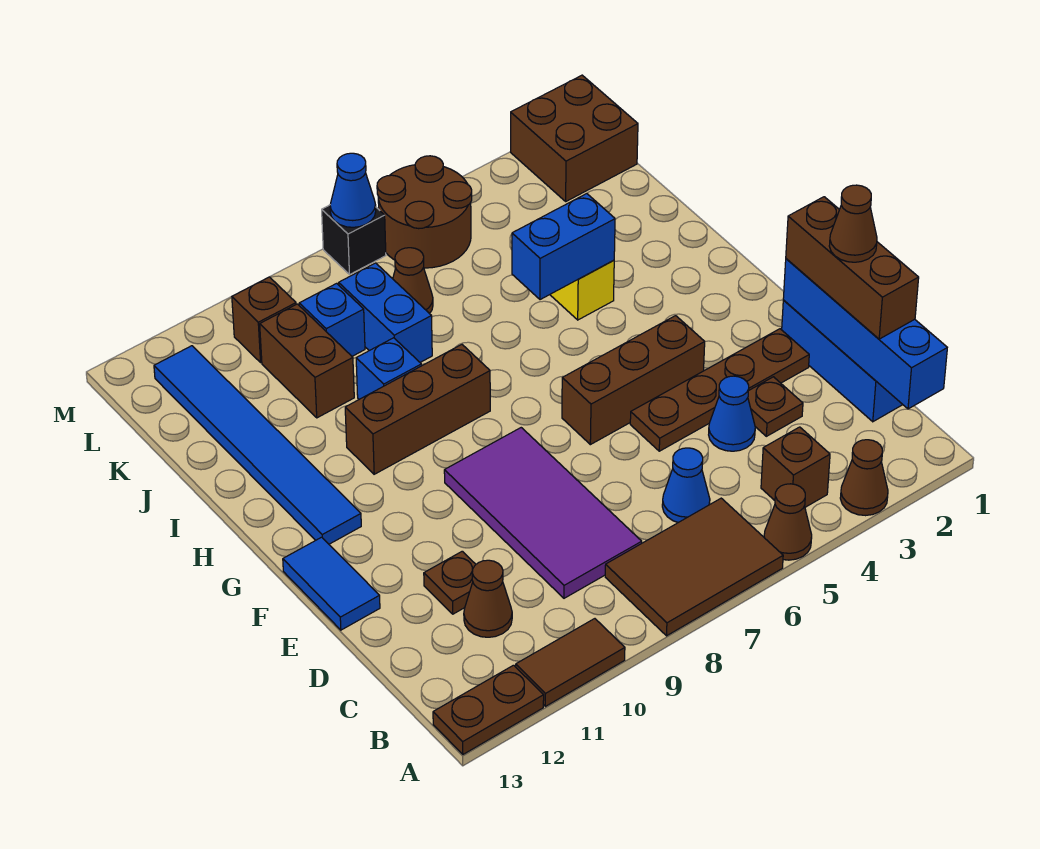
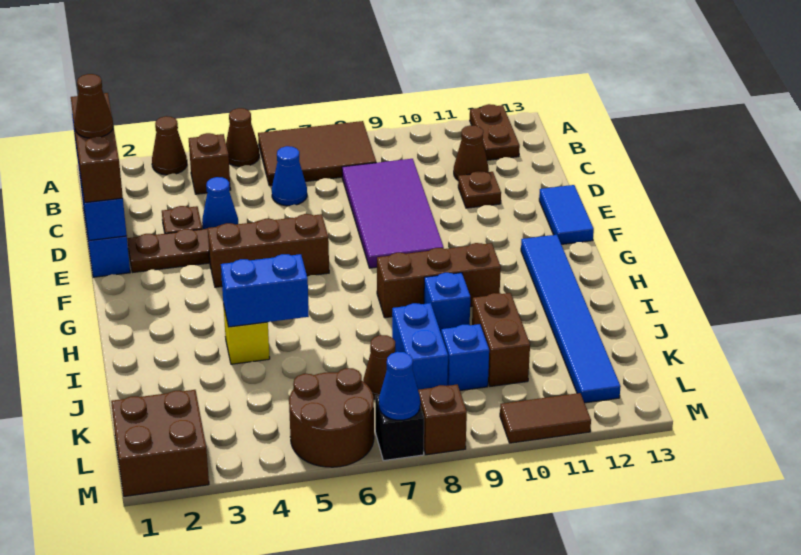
brown tile A10:A11 level 1 -> brown tile M10:M11 level 1
brown plate A12:A13 level 1 -> brown plate A12:B12 level 1
brown brick L10 level 1 -> brown brick M8 level 1

